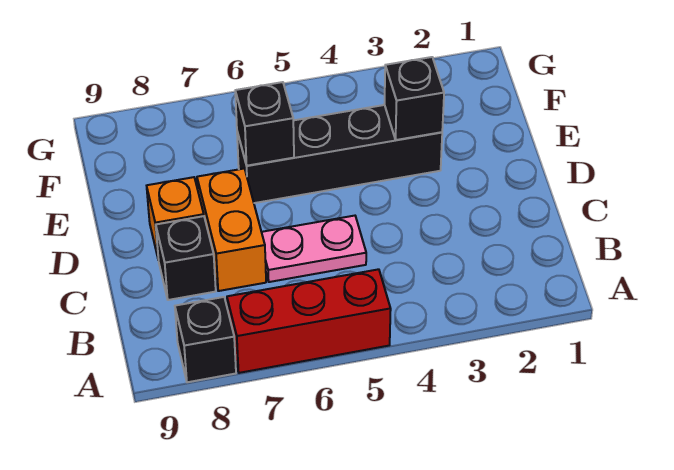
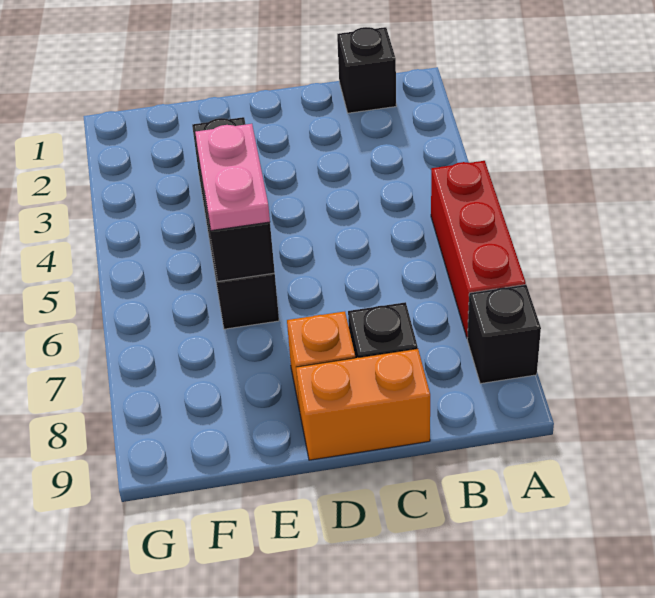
pink plate C5:C6 level 1 -> pink plate E5:E6 level 3
orange brick C7:D7 level 1 -> orange brick C9:D9 level 1
black brick E3 level 2 -> black brick B1 level 1

